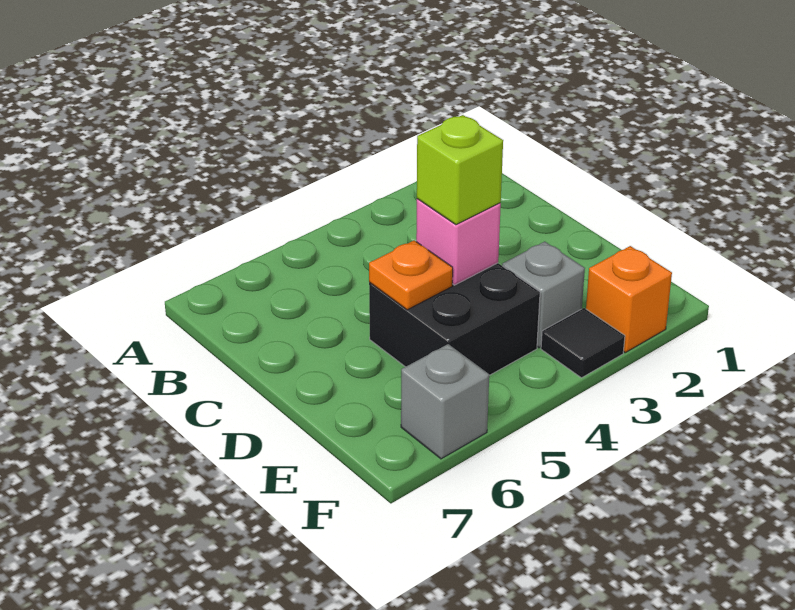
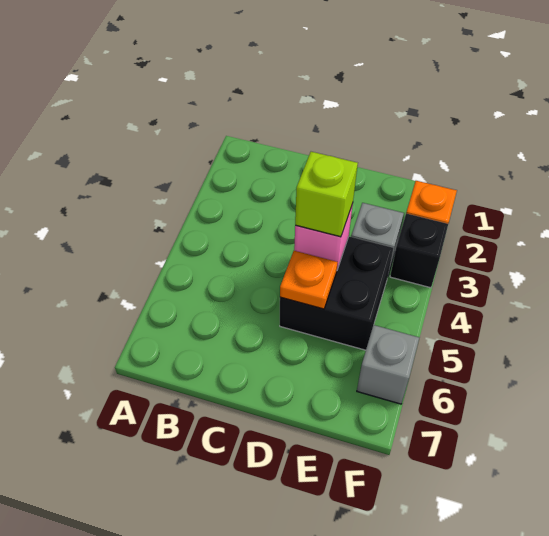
black tile F3 level 1 -> black brick F3 level 1

